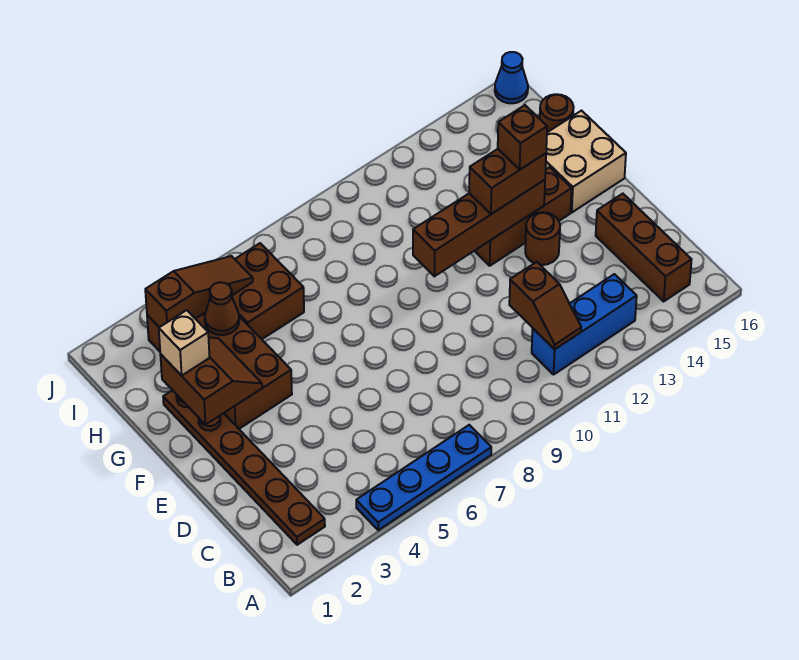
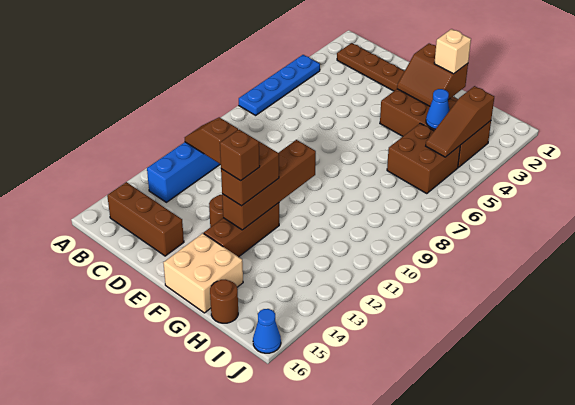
brown cone H4 level 2 -> blue cone H4 level 2

